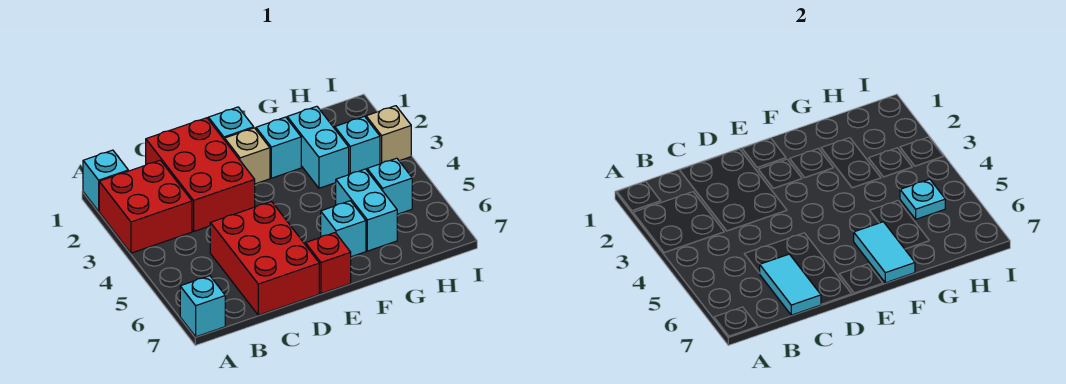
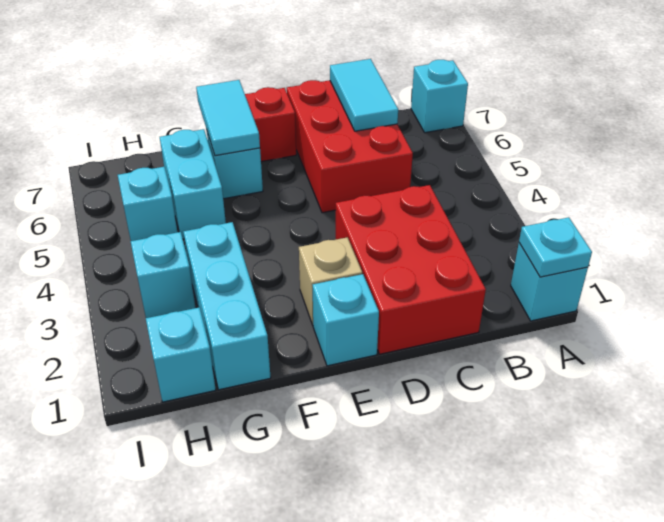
red brick A2:B3 level 1 -> none
cyan brick F2 level 1 -> cyan brick H1 level 1
cyan brick G2:G3 level 1 -> cyan brick G1:G3 level 1
cyan plate H5 level 2 -> cyan plate A1 level 2
tan brick I3 level 1 -> none

